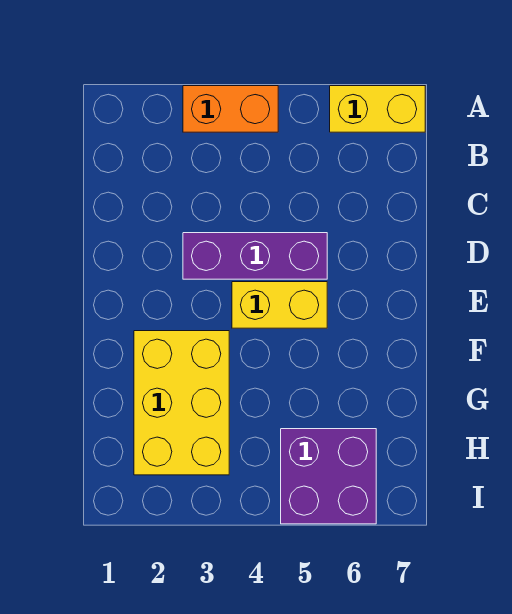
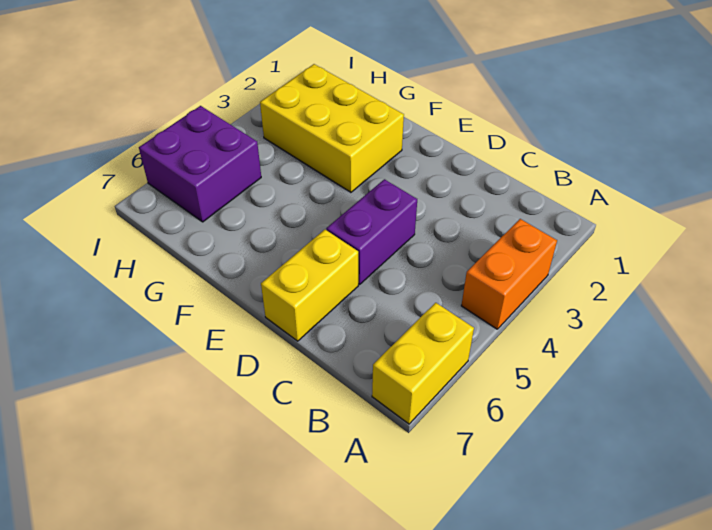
purple brick D3:D5 level 1 -> purple brick D4:D5 level 1
yellow brick E4:E5 level 1 -> yellow brick D6:D7 level 1

